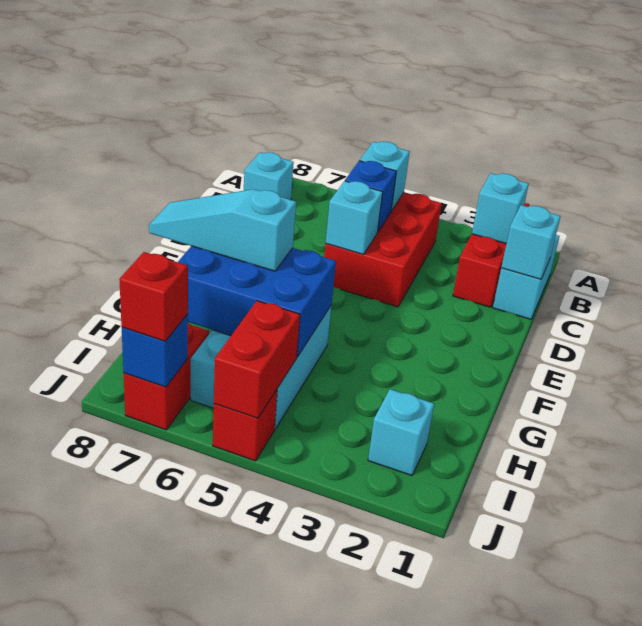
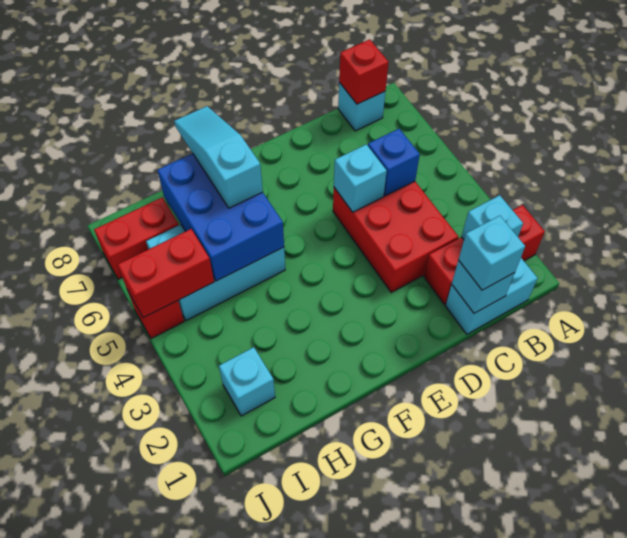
red brick B4:D5 level 1 -> red brick C3:D5 level 1
cyan brick B5 level 2 -> cyan brick C1 level 3
blue brick J7 level 2 -> none
red brick J7 level 3 -> red brick B8 level 2

